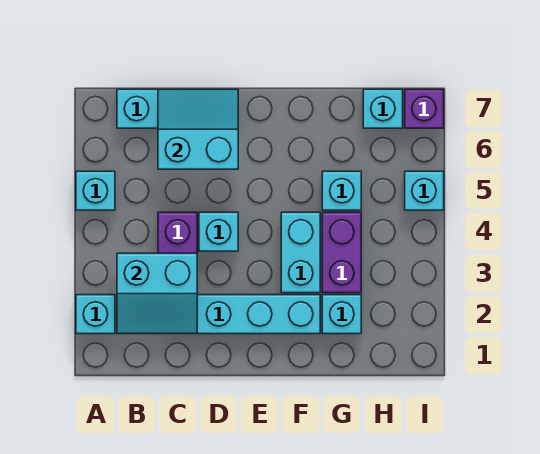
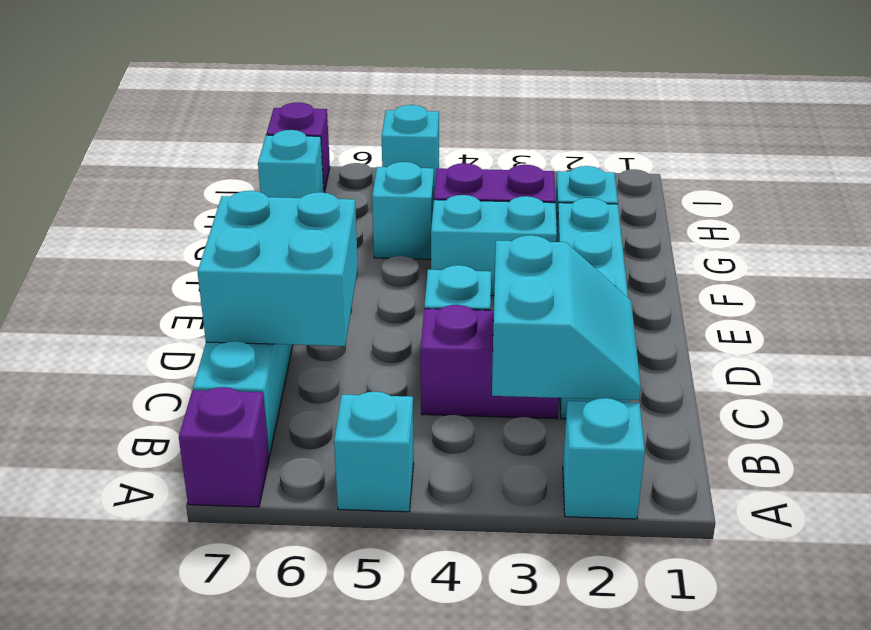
none -> purple brick A7 level 1
cyan slope C6:D7 level 2 top 6 -> cyan brick C6:D7 level 2

